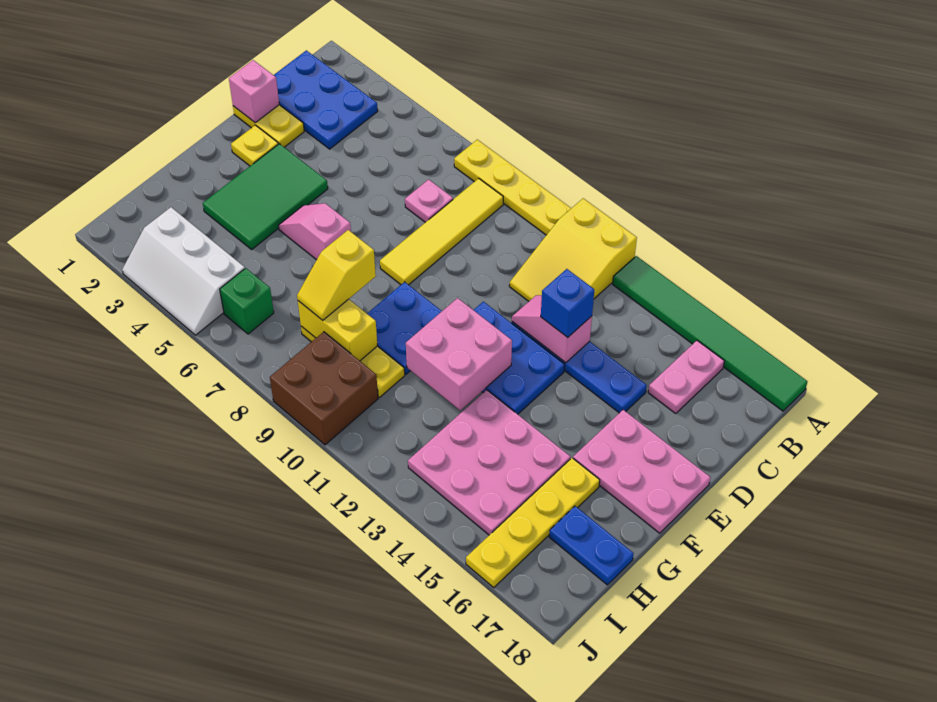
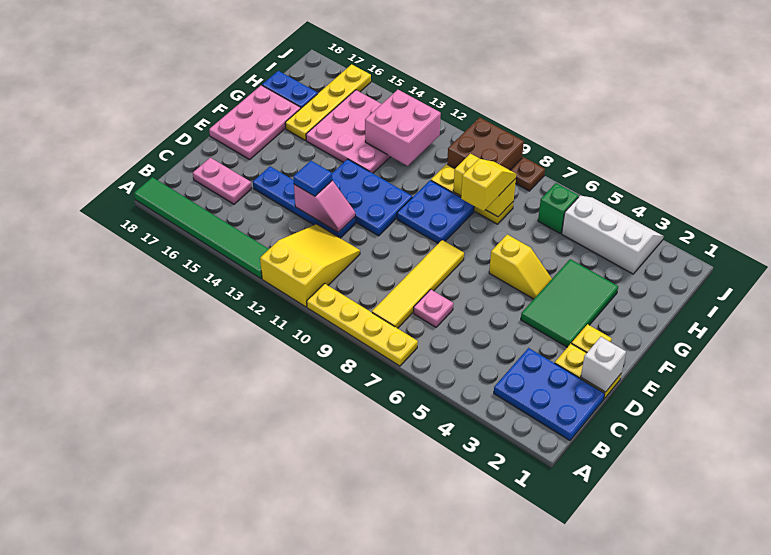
pink plate B16:C16 level 1 -> pink plate C16:C17 level 1
pink brick D1 level 2 -> white brick D1 level 2
blue brick D13 level 3 -> blue tile D13 level 3
pink plate E16:F18 level 1 -> pink plate E17:G18 level 1
pink slope F5:F6 level 1 top 6 -> yellow slope F5:F6 level 1 top 6
pink brick F11:G12 level 2 -> pink brick H12:I13 level 2
none -> brown plate J8 level 1

